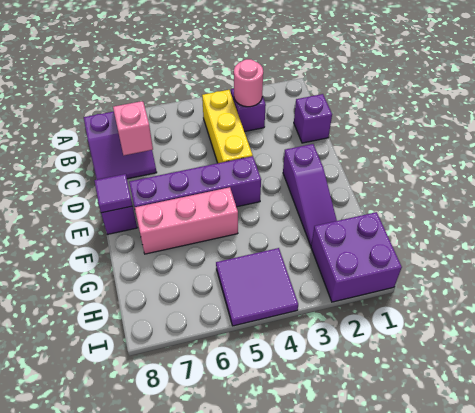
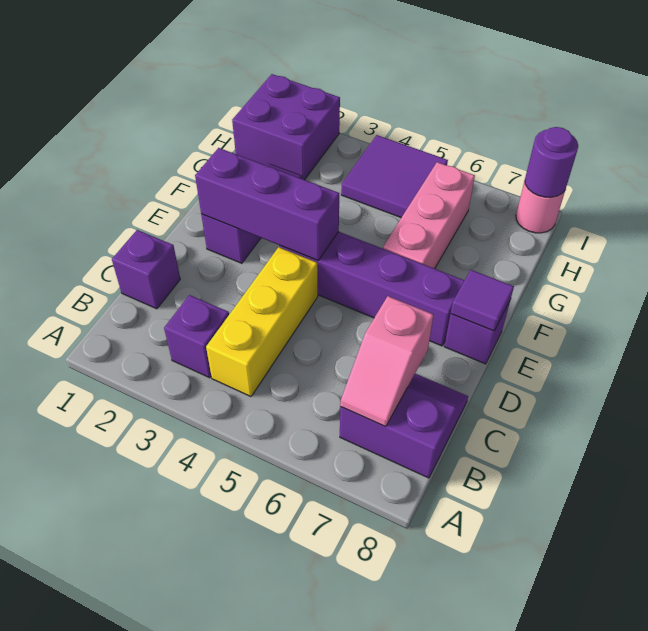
pink round brick B3 level 2 -> pink round brick I8 level 1
none -> purple brick E2:E4 level 2
pink brick F5:F7 level 1 -> pink brick F6:H6 level 1
none -> purple round brick I8 level 2

